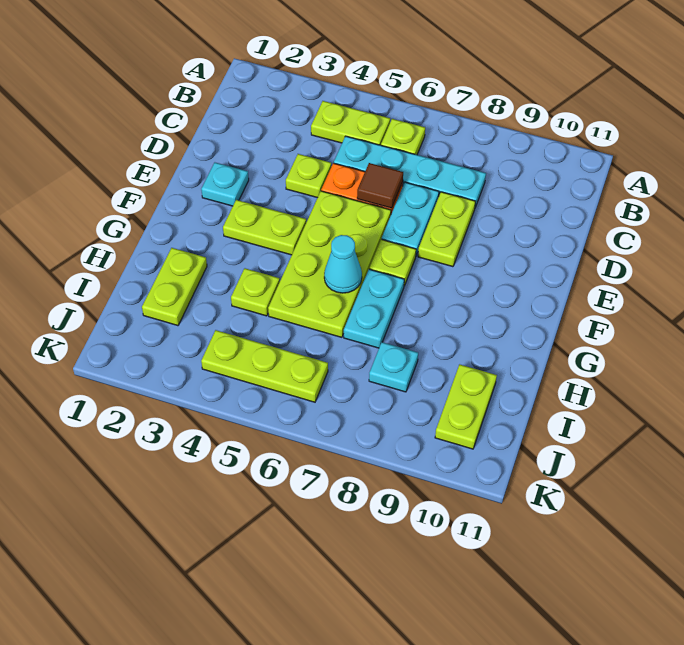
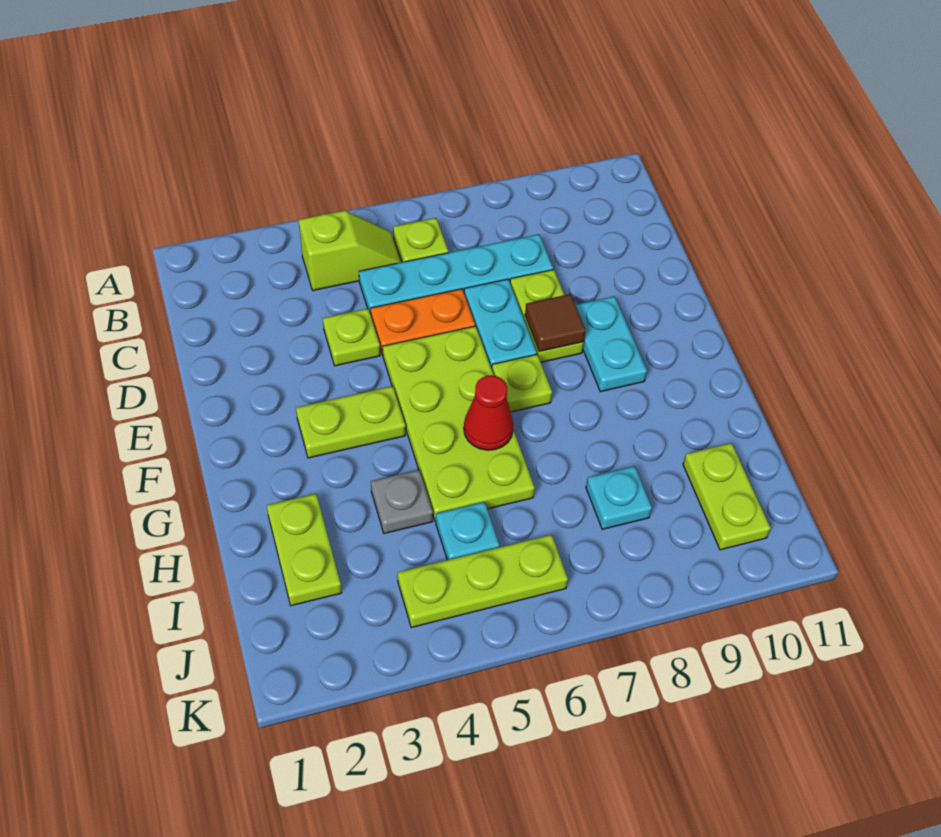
lime plate B4:B5 level 1 -> lime slope B4:B5 level 1 top 4
brown tile D6 level 2 -> brown tile E8 level 2
cyan plate E2 level 1 -> cyan plate I5 level 1
cyan cone G6 level 2 -> red cone G6 level 2
cyan plate G7:H7 level 1 -> cyan plate E9:F9 level 1
lime plate H4 level 1 -> grey plate H4 level 1

